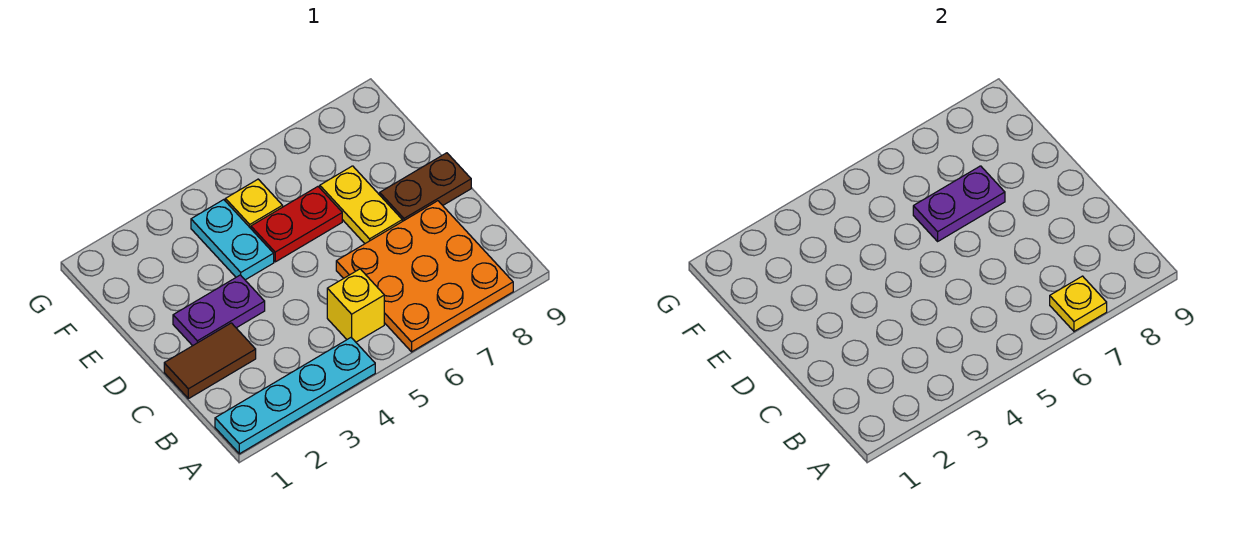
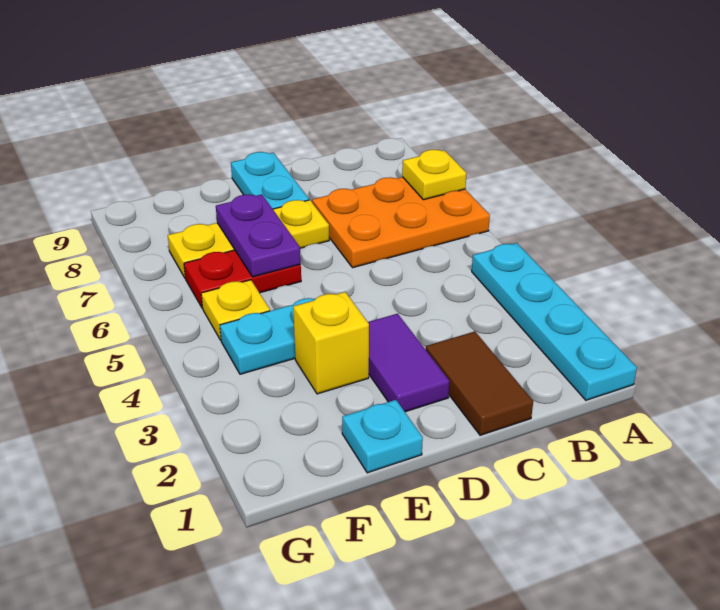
orange plate A6:C8 level 1 -> orange plate A6:C7 level 1
yellow brick B5 level 1 -> yellow brick E3 level 1
purple plate D2:D3 level 1 -> purple tile D2:D3 level 1
yellow plate D7:E7 level 1 -> yellow plate D7:F7 level 1
brown plate D8:D9 level 1 -> cyan plate D8:D9 level 1
none -> cyan plate E1 level 1
red plate E5:E6 level 1 -> red plate E6:F6 level 1

